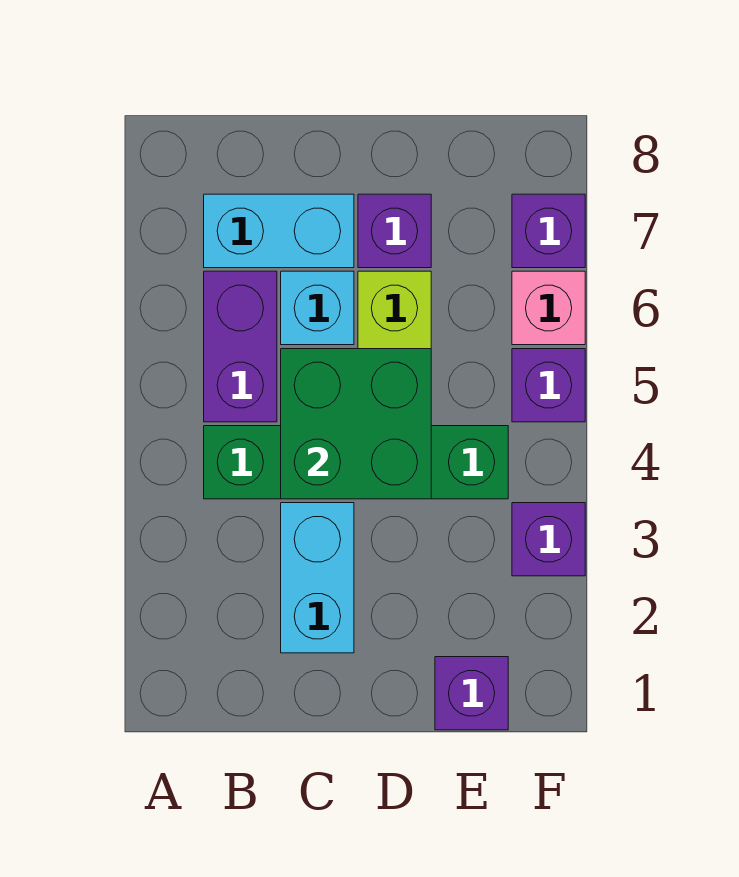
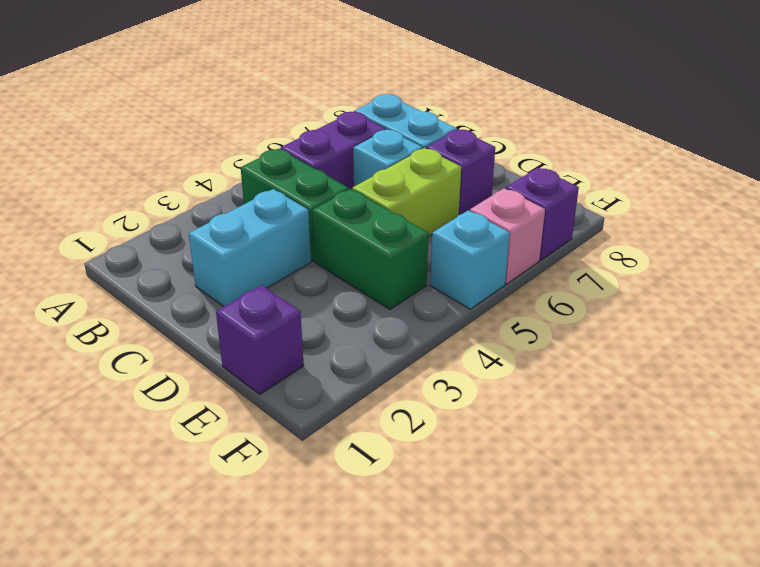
green brick C4:D5 level 2 -> none
purple brick F3 level 1 -> none
purple brick F5 level 1 -> cyan brick F5 level 1

